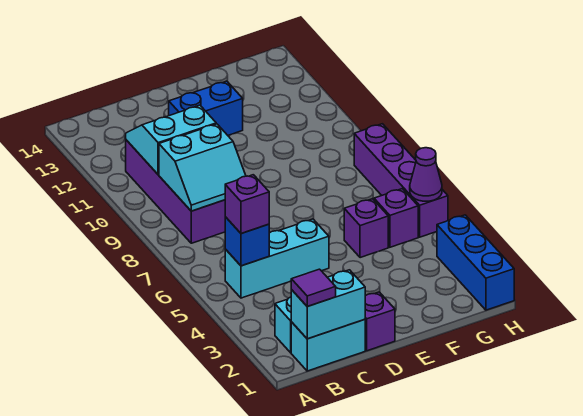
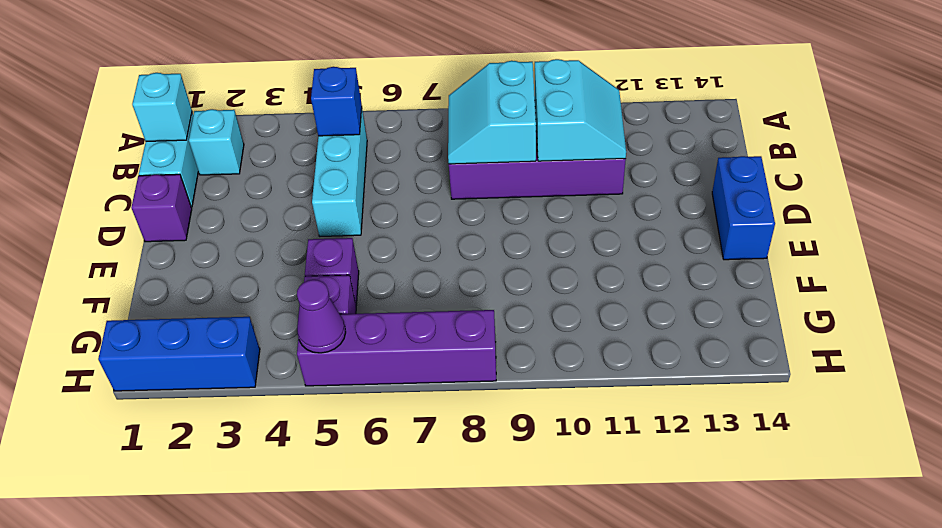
cyan brick B1:C1 level 2 -> cyan brick B1 level 2
purple tile B1 level 3 -> none
purple brick B5 level 3 -> none
blue brick D12:E12 level 1 -> blue brick D14:E14 level 1

